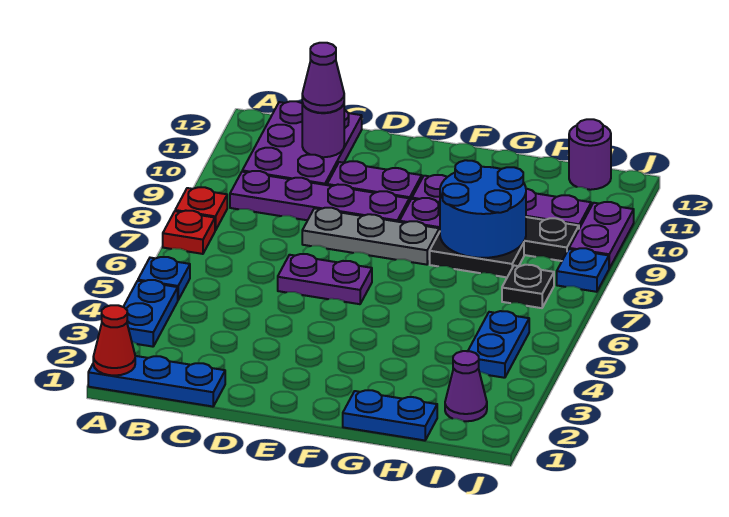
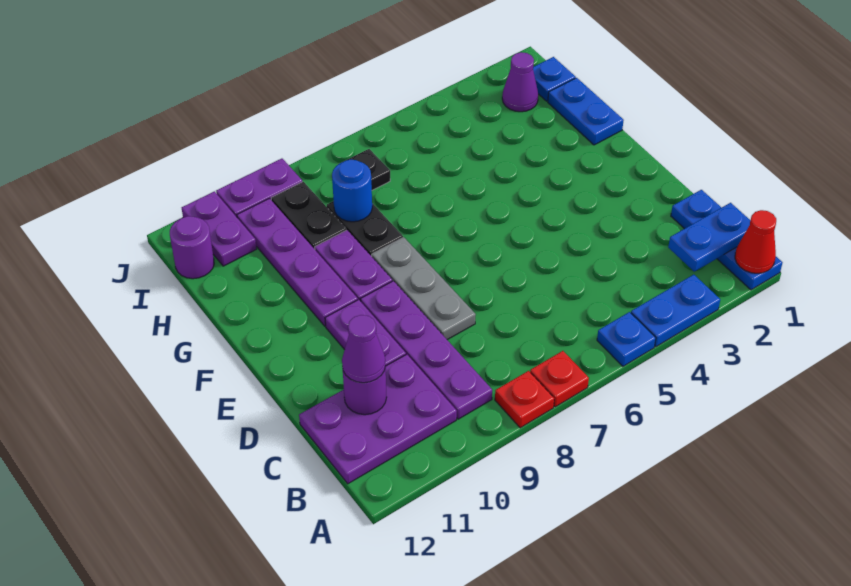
purple plate D6:E6 level 1 -> purple plate I11:J11 level 1
blue round brick G8:H9 level 2 -> blue round brick H8 level 2
blue plate I4:I5 level 1 -> blue plate B1:B2 level 2
blue plate J8 level 1 -> blue plate I1 level 1

